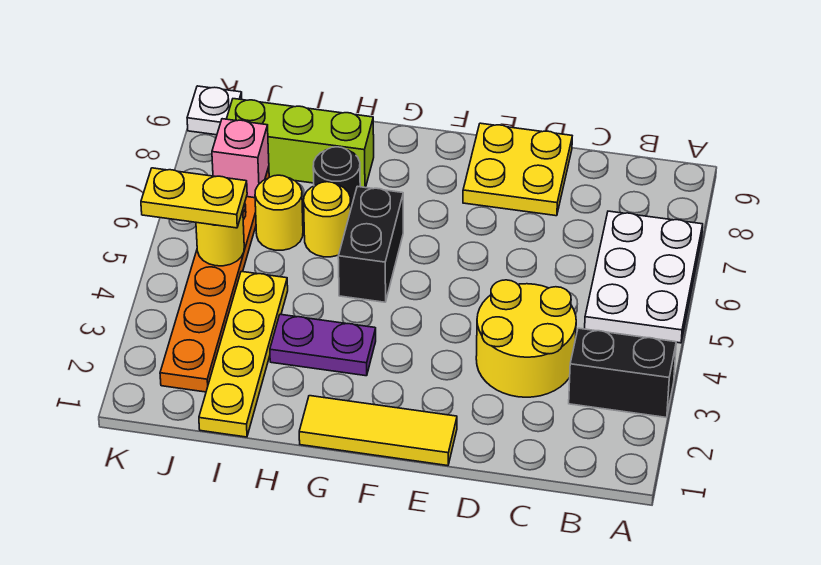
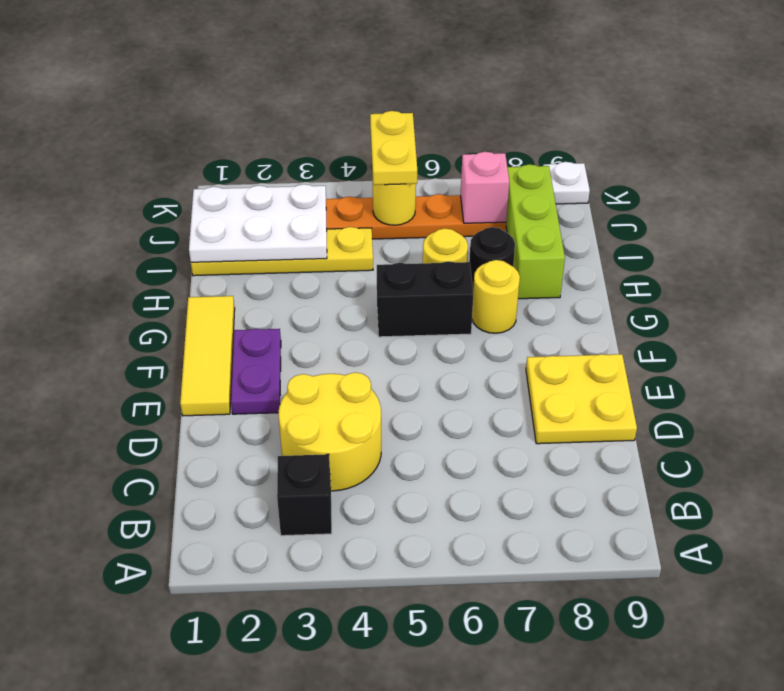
black brick A3:B3 level 1 -> black brick B3 level 1
white plate A5:B7 level 1 -> white plate I1:J3 level 2
purple plate G3:H3 level 1 -> purple plate E2:F2 level 1
yellow round brick I6 level 1 -> yellow round brick G7 level 1

